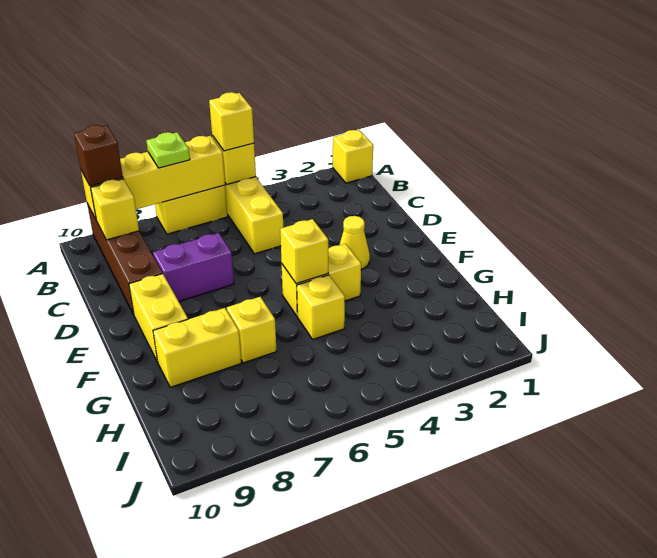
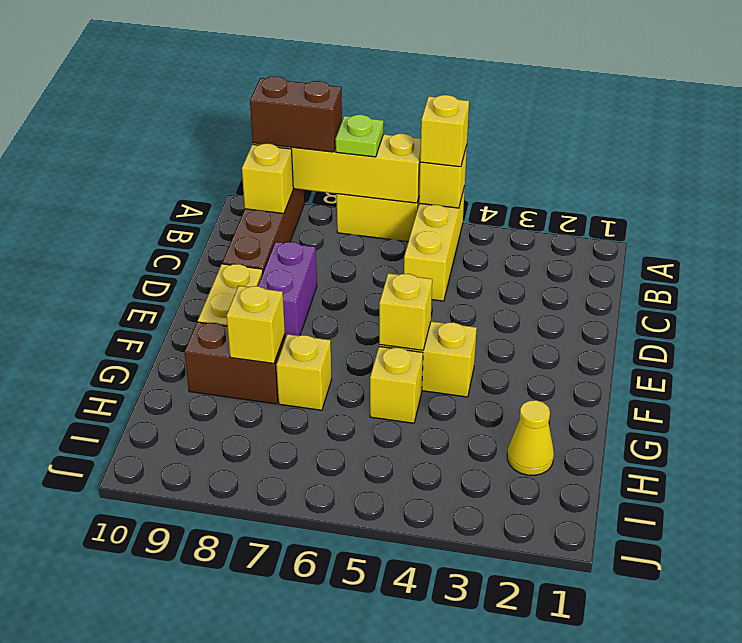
yellow brick A1 level 1 -> yellow brick G8 level 2
brown brick A9 level 3 -> brown brick A8:A9 level 3
purple brick D7:D8 level 1 -> purple brick D8:E8 level 1
yellow cone E3 level 1 -> yellow cone H2 level 1
yellow brick G8:G9 level 1 -> brown brick G8:G9 level 1

